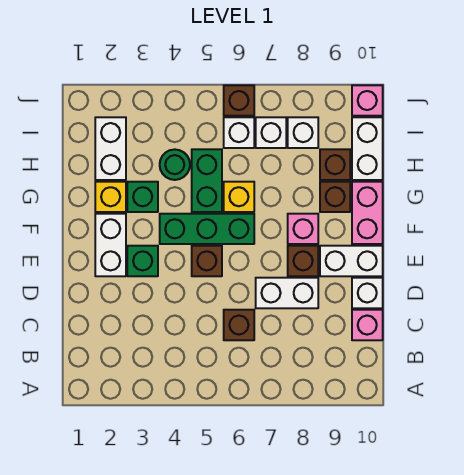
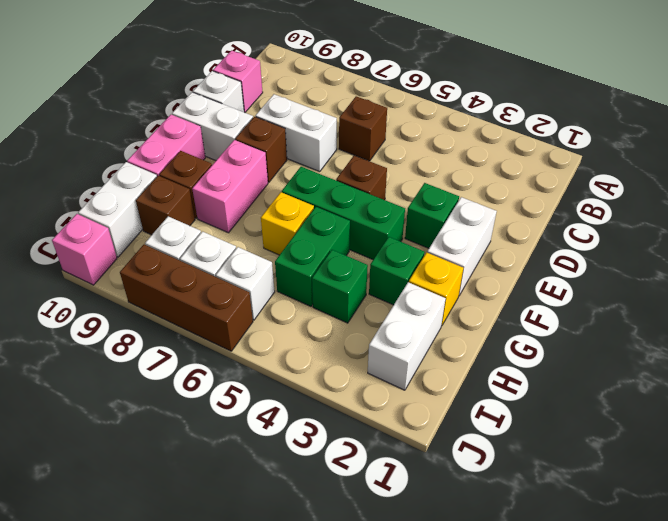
pink brick F8 level 1 -> pink brick F8:G8 level 1
green round brick H4 level 1 -> green brick H4 level 1
brown brick J6 level 1 -> brown brick J6:J8 level 1

